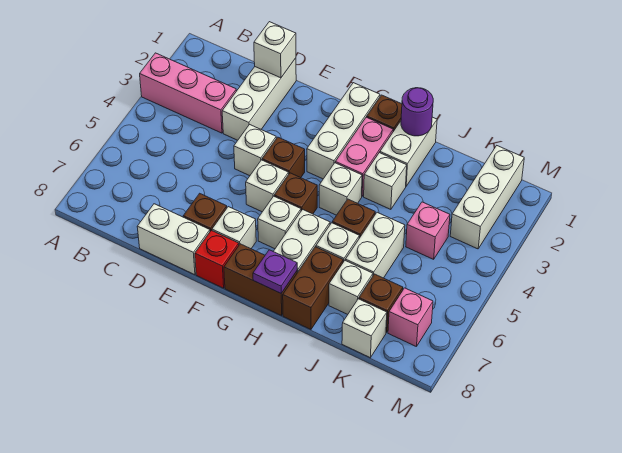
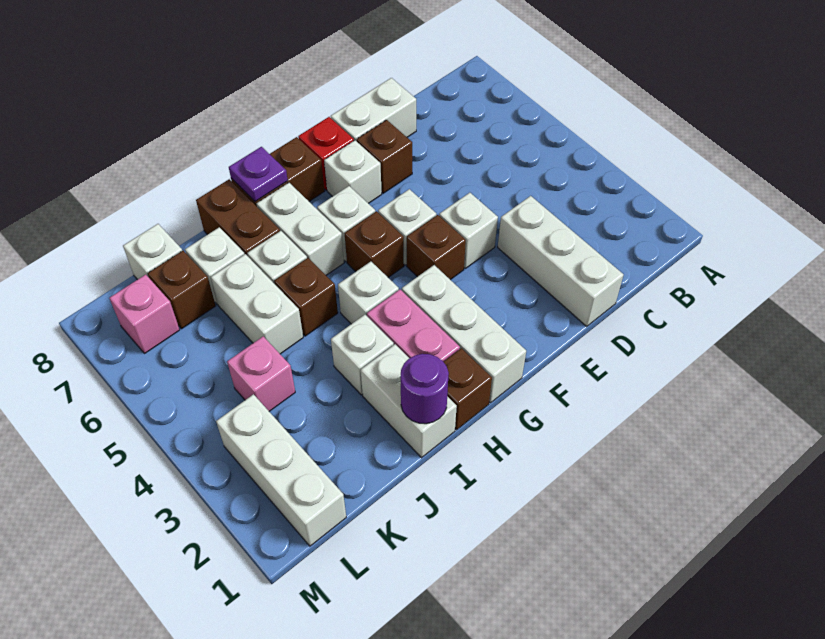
pink brick A3:C3 level 1 -> none
white brick D1 level 2 -> none

